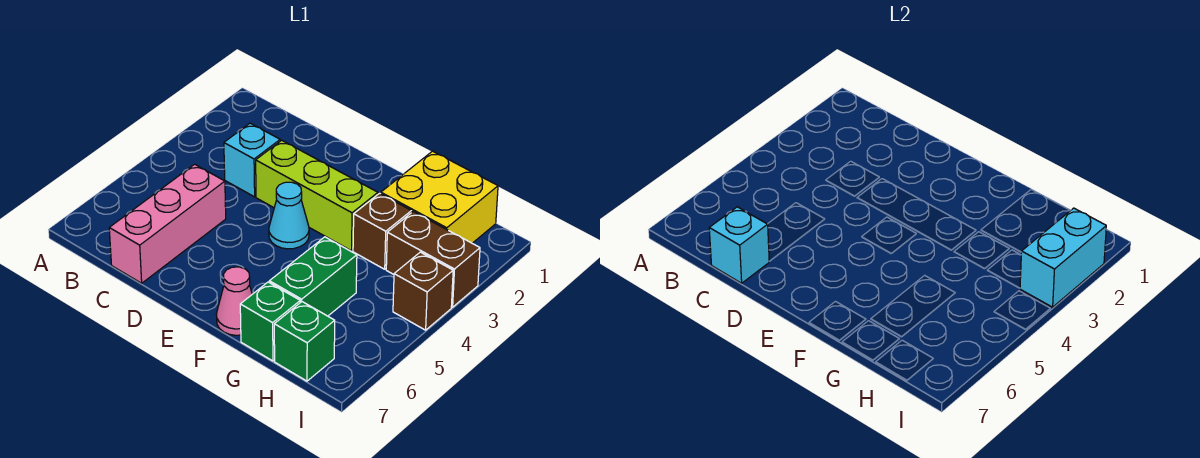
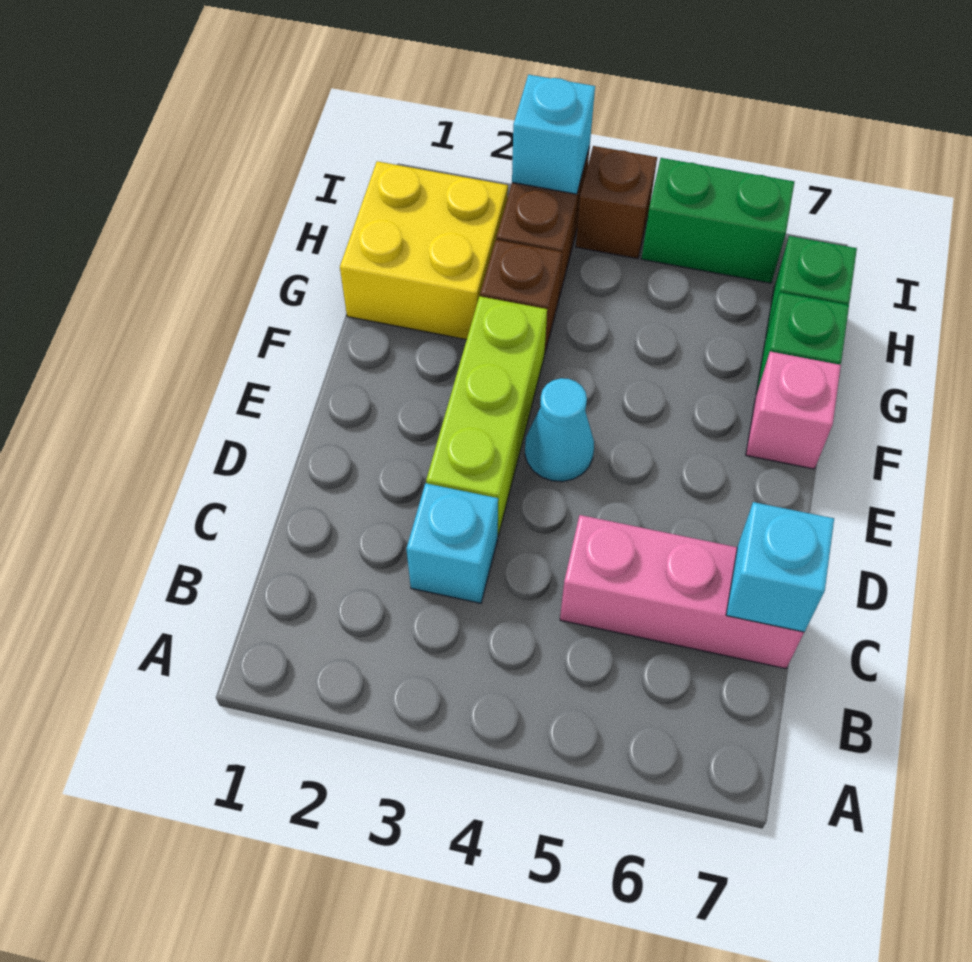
pink cone F7 level 1 -> pink brick F7 level 1
green brick G5:G6 level 1 -> green brick I5:I6 level 1
cyan brick I2:I3 level 2 -> cyan brick I3 level 2

